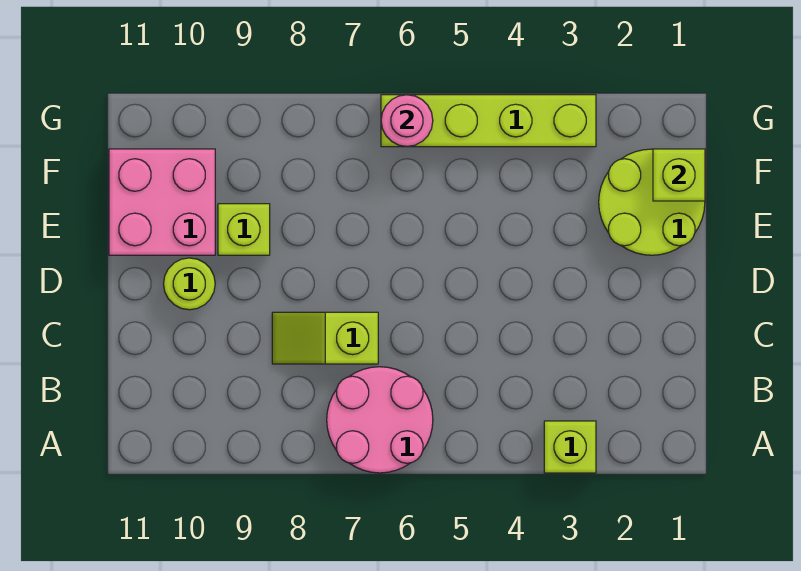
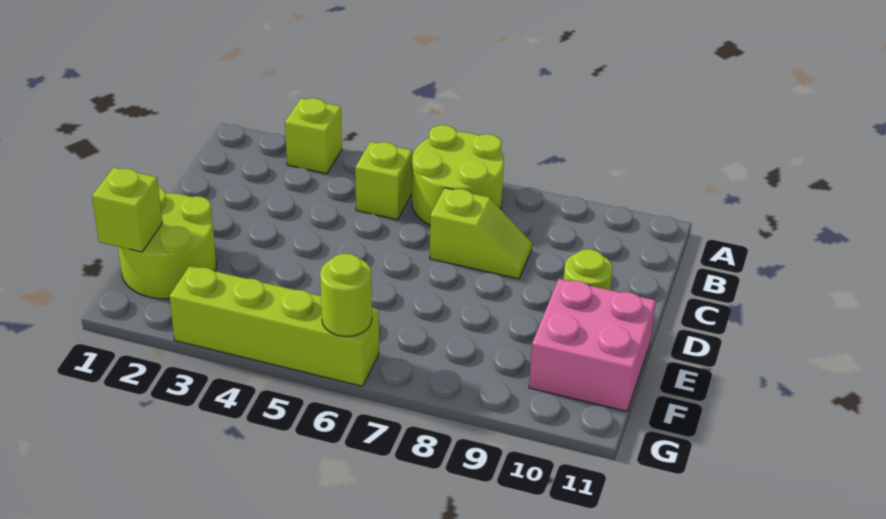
pink round brick A6:B7 level 1 -> lime round brick A6:B7 level 1
lime brick E9 level 1 -> lime brick B5 level 1
pink round brick G6 level 2 -> lime round brick G6 level 2

